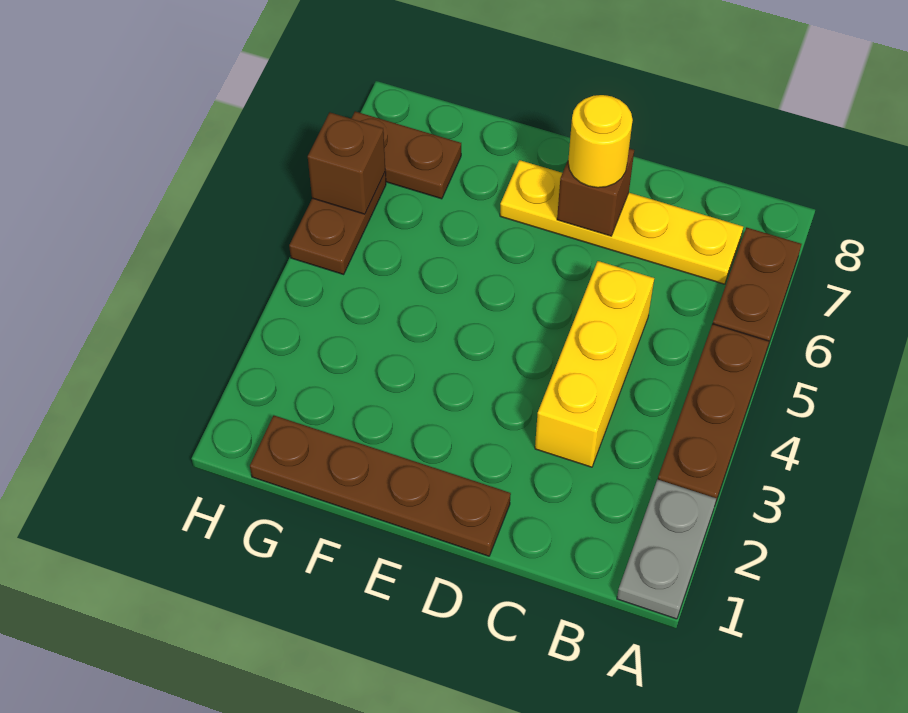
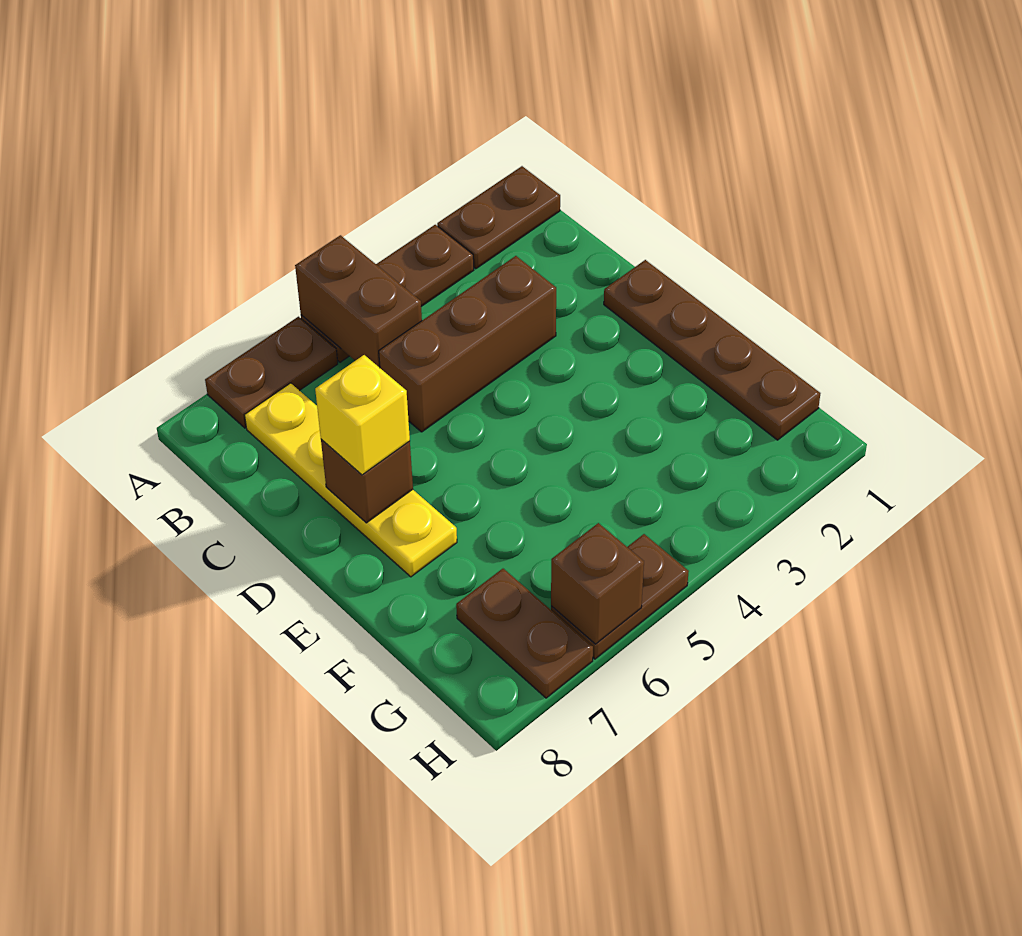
grey plate A1:A2 level 1 -> brown plate A1:A2 level 1
none -> brown brick A5:B5 level 2
yellow brick C3:C5 level 1 -> brown brick C3:C5 level 1
yellow round brick D7 level 3 -> yellow brick D7 level 3

